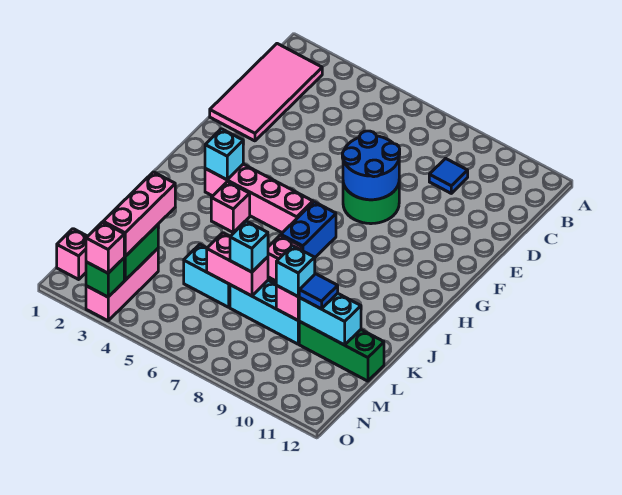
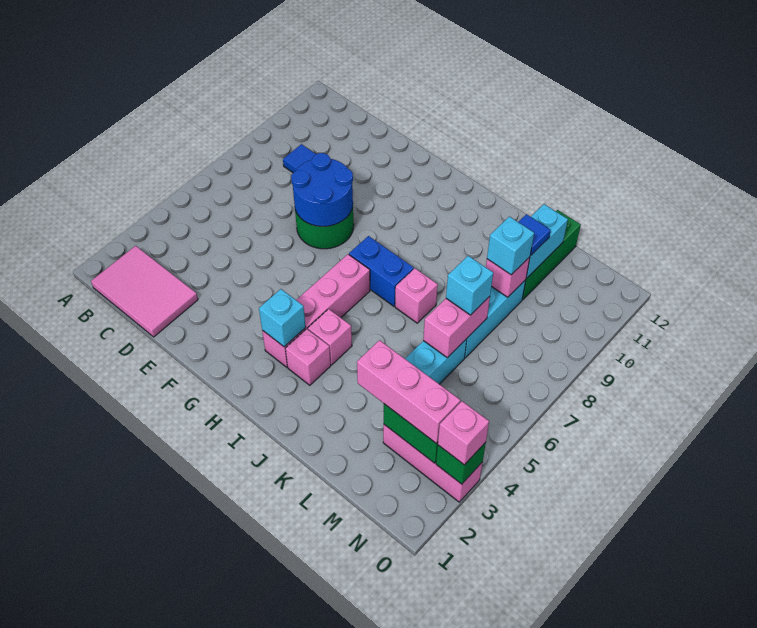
pink tile B1:E2 level 1 -> pink tile B1:D2 level 1
pink brick N1 level 1 -> pink brick I3 level 1

